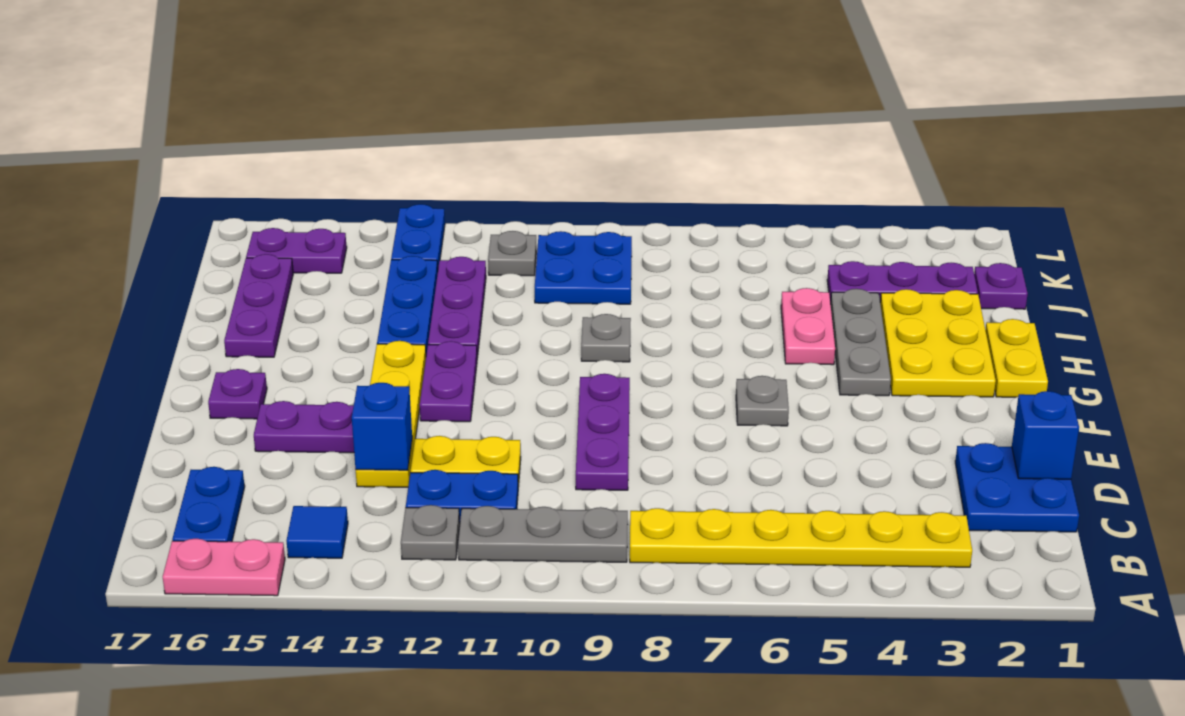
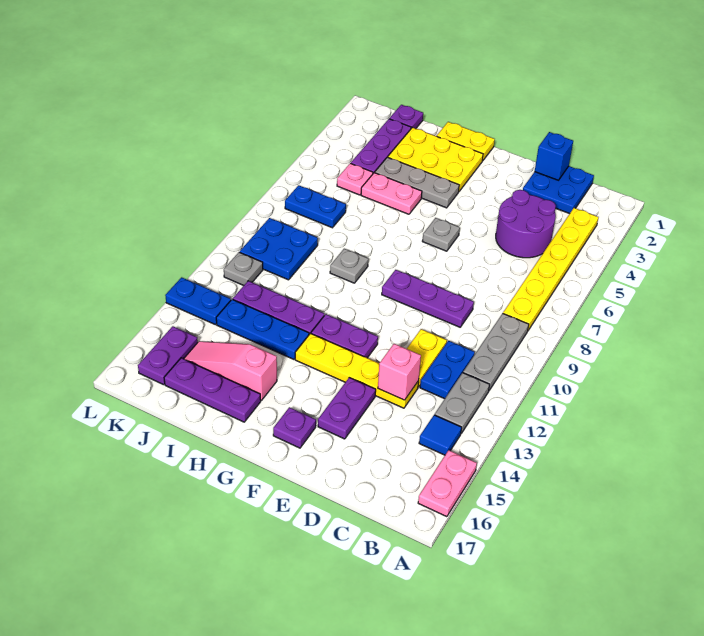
grey plate B12 level 1 -> grey plate B12:B13 level 1
blue plate B16:C16 level 1 -> blue plate J7:K7 level 1
none -> purple round brick C4:D5 level 1
blue brick D13 level 2 -> pink brick D13 level 2
none -> pink slope H15:J15 level 1 top H
none -> pink plate J5 level 1

